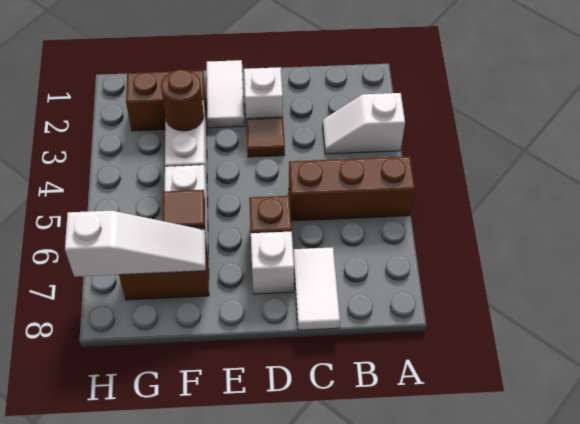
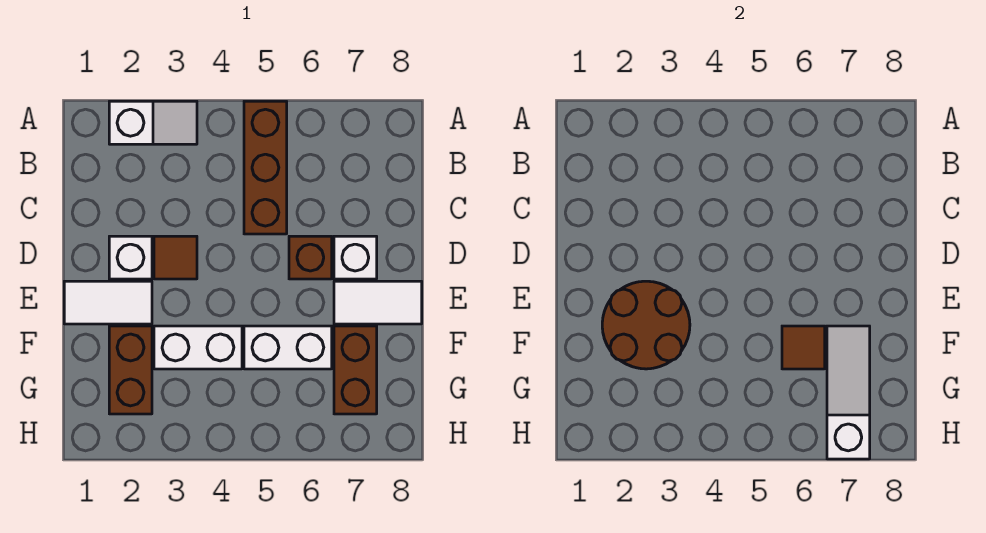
white slope A3:B3 level 1 top A -> white slope A2:A3 level 1 top 2
white tile C7:C8 level 1 -> white tile E7:E8 level 1
brown round brick F3 level 2 -> brown round brick E2:F3 level 2

